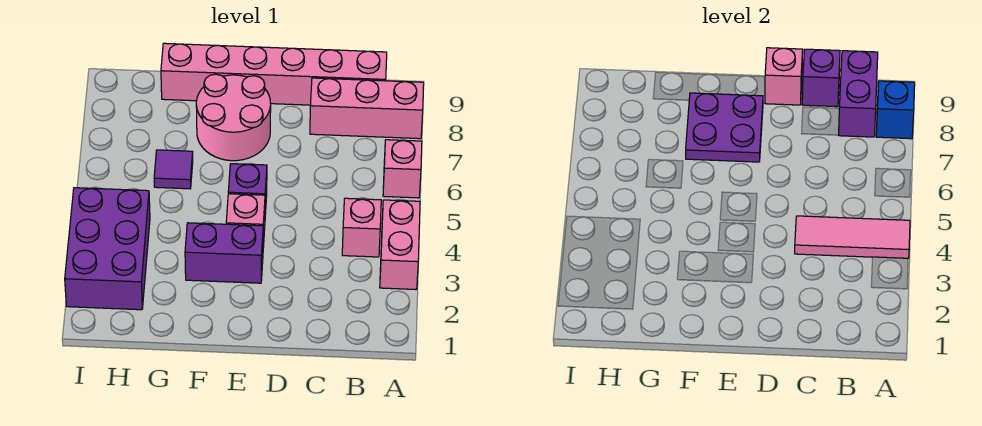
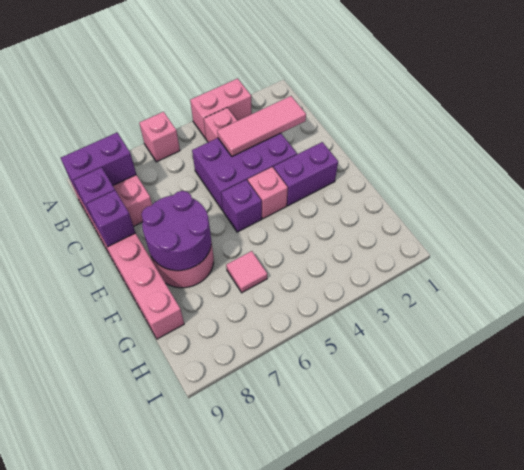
pink tile A4:C4 level 2 -> pink tile C2:C4 level 2
blue brick A8 level 2 -> none
pink brick D9 level 2 -> purple brick D9 level 2
purple brick E3:F3 level 1 -> purple brick E2:E3 level 1
purple plate E7:F8 level 2 -> purple round brick E7:F8 level 2
purple tile G6 level 1 -> pink tile G6 level 1
purple brick H2:I4 level 1 -> purple brick C3:D5 level 1

